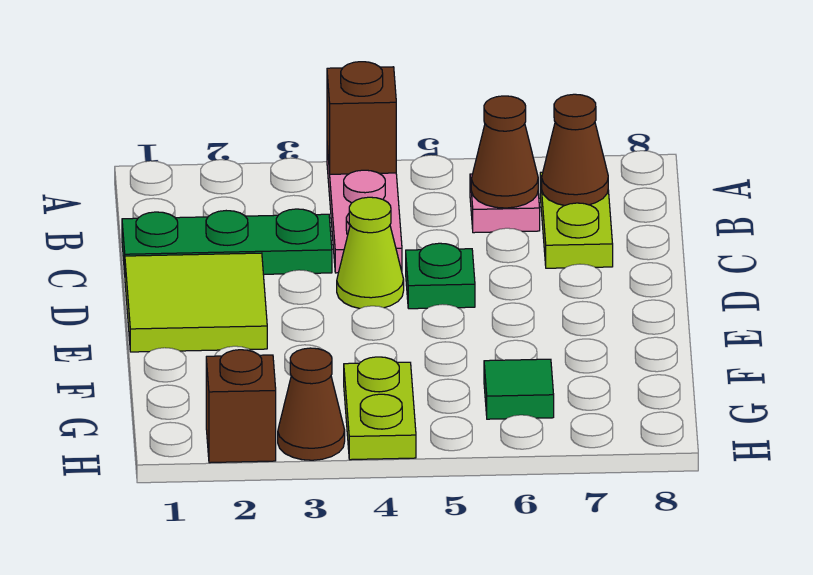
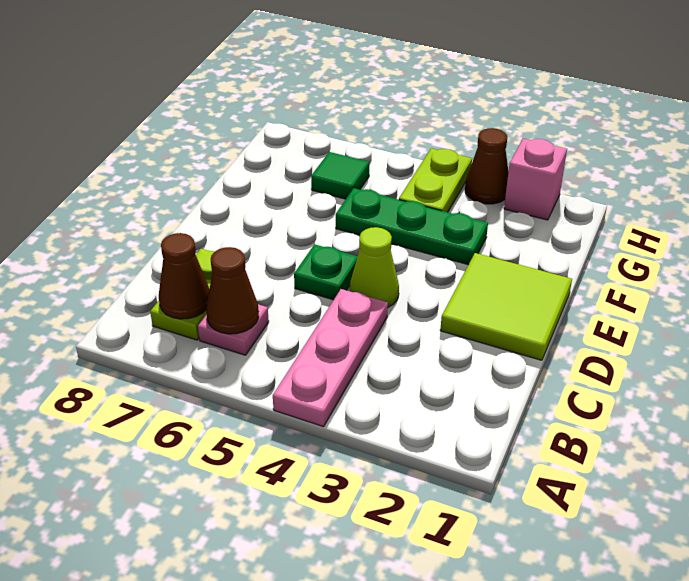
brown brick A4 level 2 -> none
green plate C1:C3 level 1 -> green plate F3:F5 level 1
brown brick H2 level 1 -> pink brick H2 level 1

